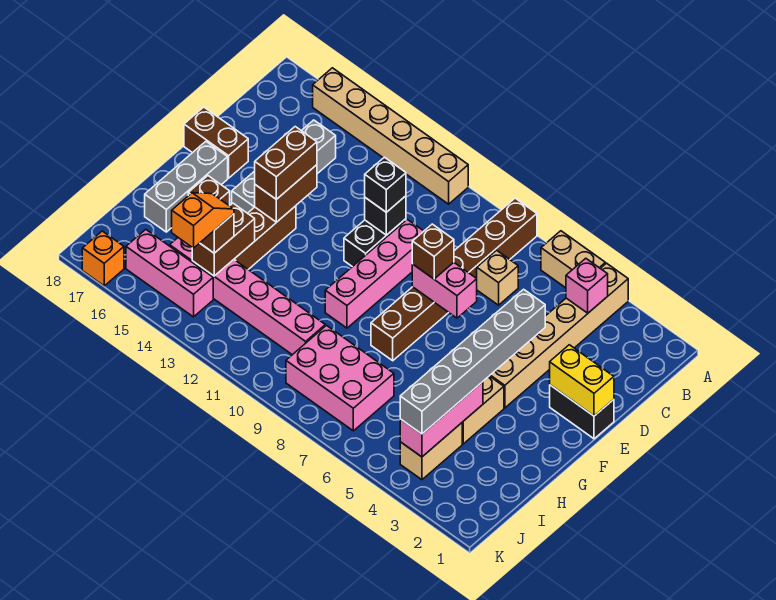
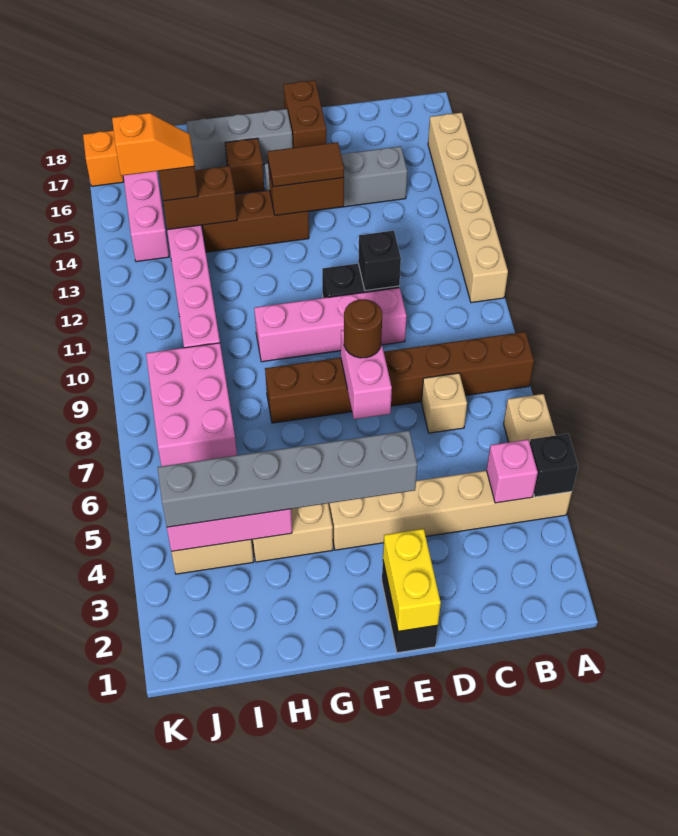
black brick D11 level 3 -> black brick A4 level 2
brown brick E8 level 3 -> brown round brick E8 level 3
brown brick E14:F14 level 3 -> brown tile E14:F14 level 3

